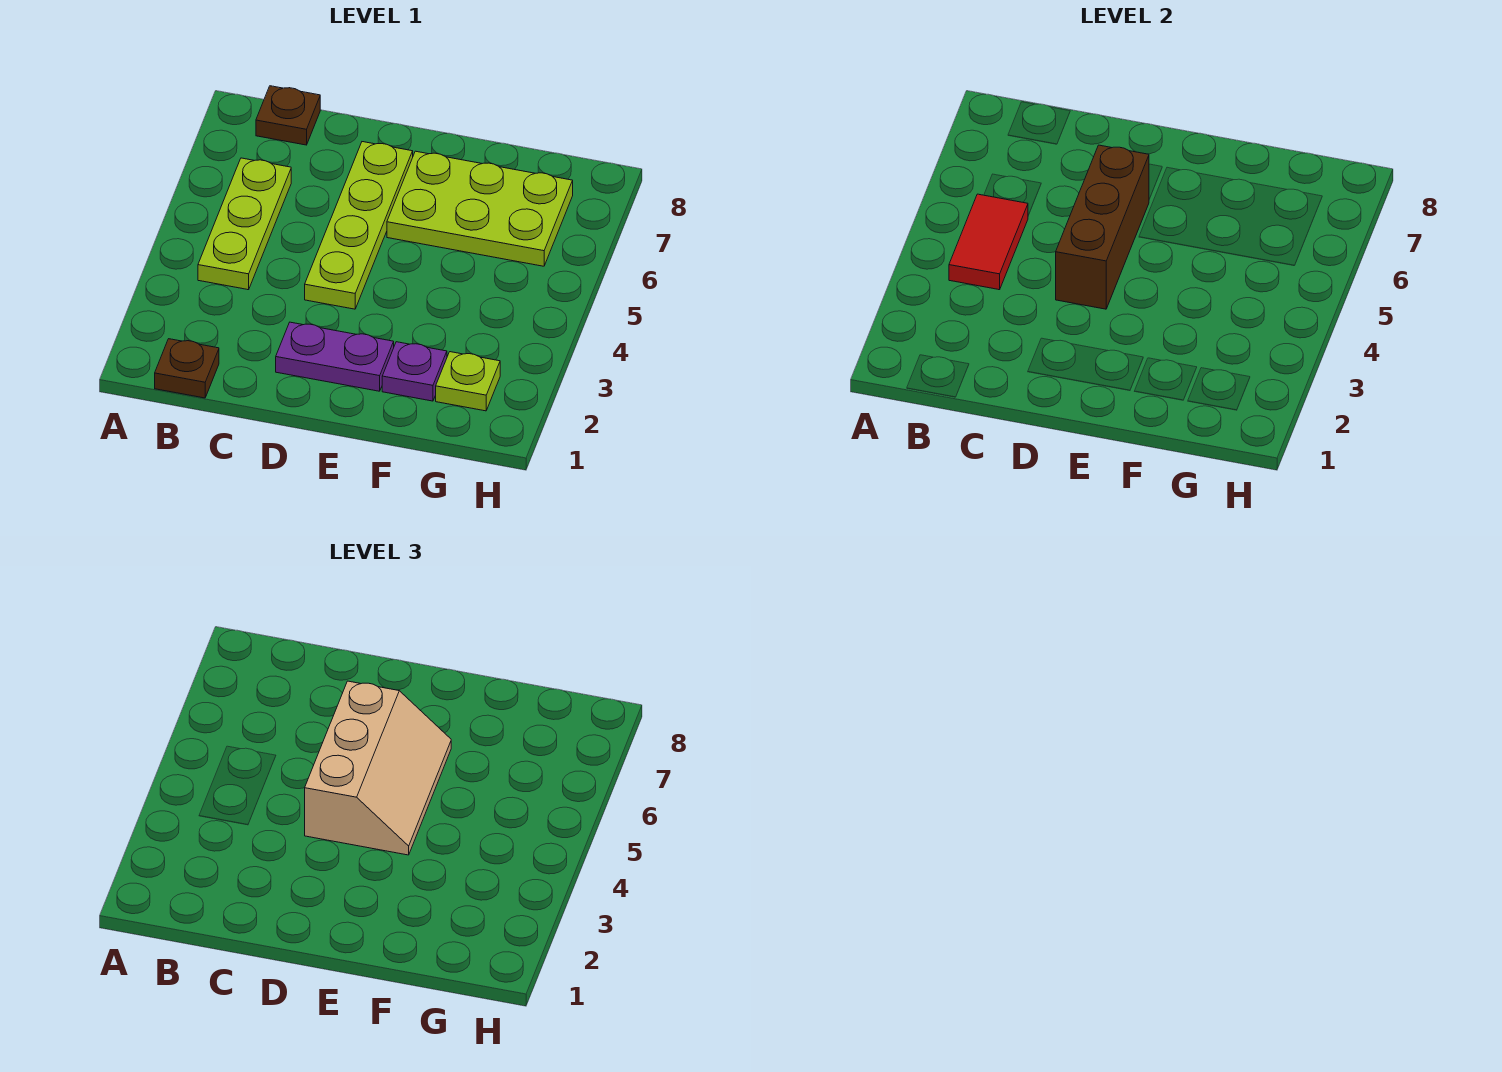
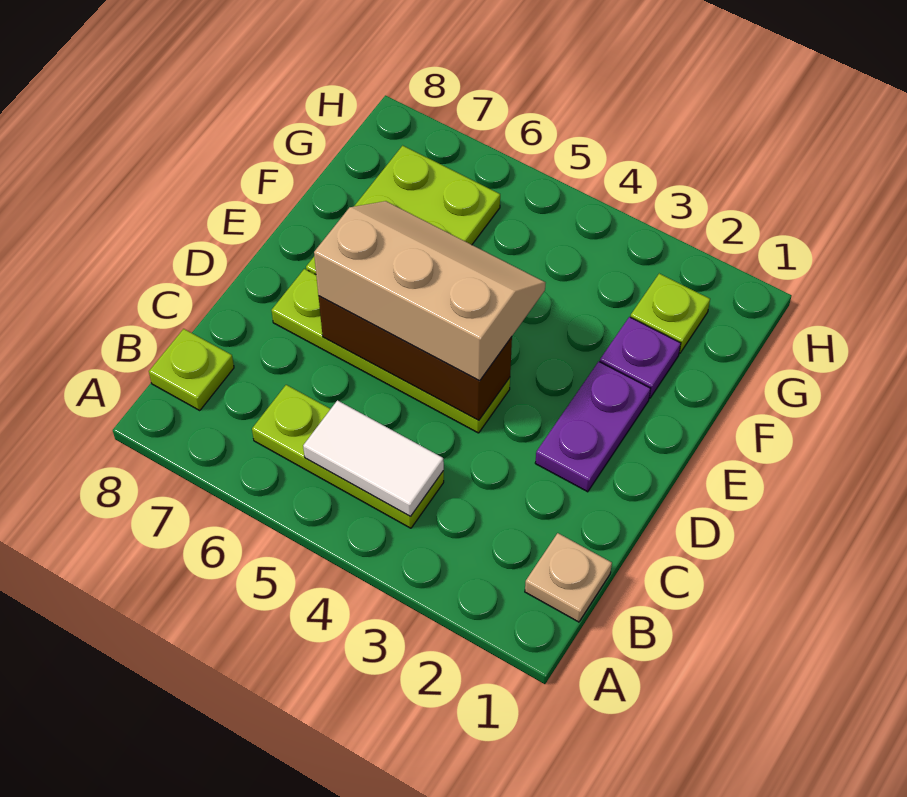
brown plate B1 level 1 -> tan plate B1 level 1
red tile B4:B5 level 2 -> white tile B4:B5 level 2
brown plate B8 level 1 -> lime plate B8 level 1

